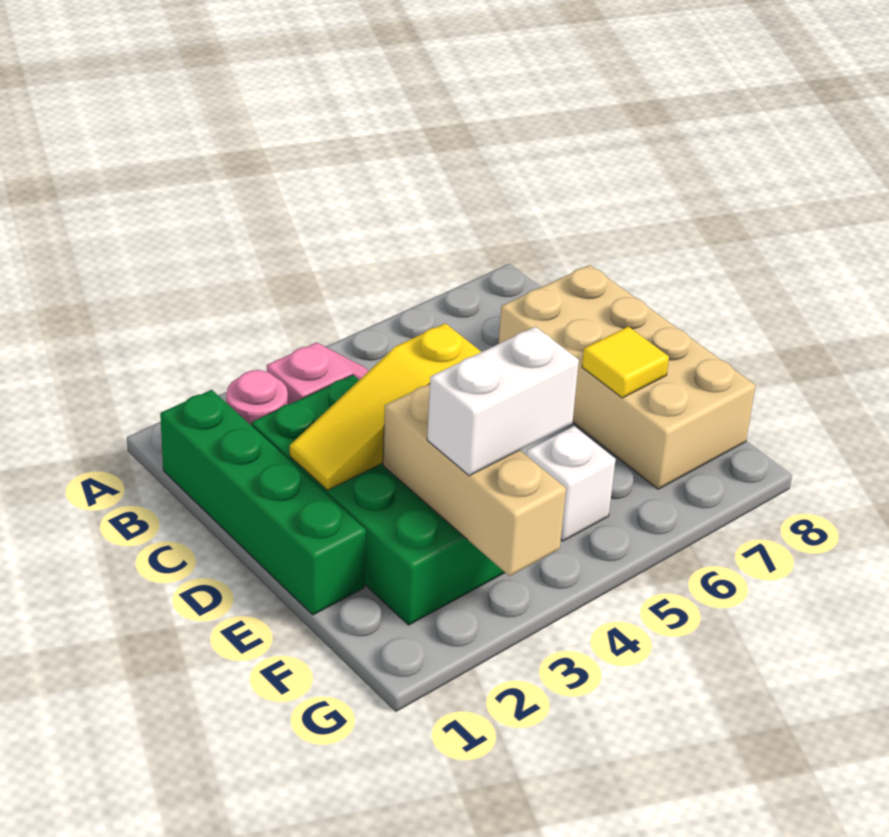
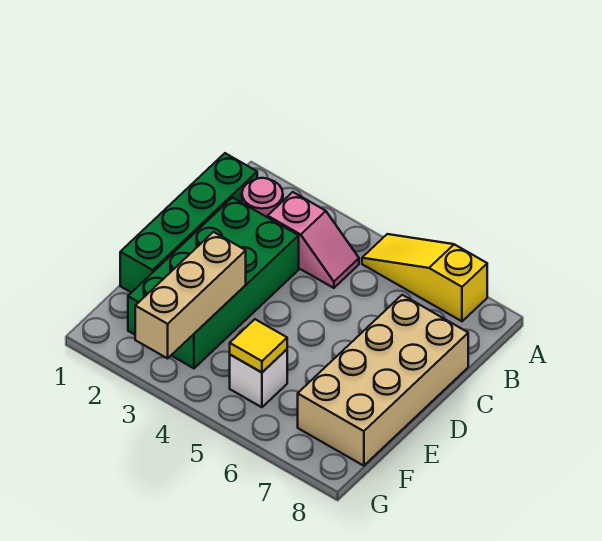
yellow slope D2:D4 level 2 top 4 -> yellow slope A5:A7 level 1 top 7
yellow tile E7 level 2 -> yellow tile F5 level 2
white brick F3:F4 level 3 -> none

